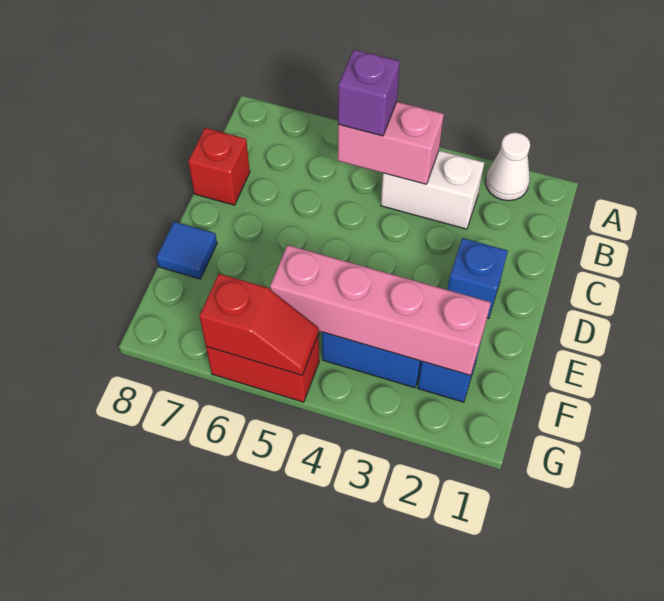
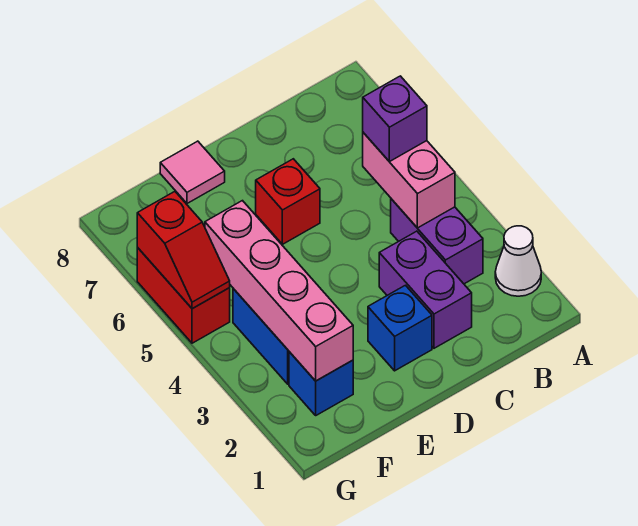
white brick B3:B4 level 1 -> purple brick B3:B4 level 1
none -> purple brick C2:C3 level 1
red brick C8 level 1 -> red brick D6 level 1
blue tile E8 level 1 -> pink tile E8 level 1

